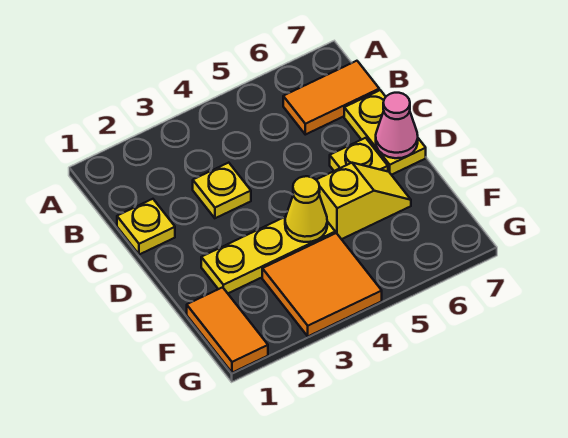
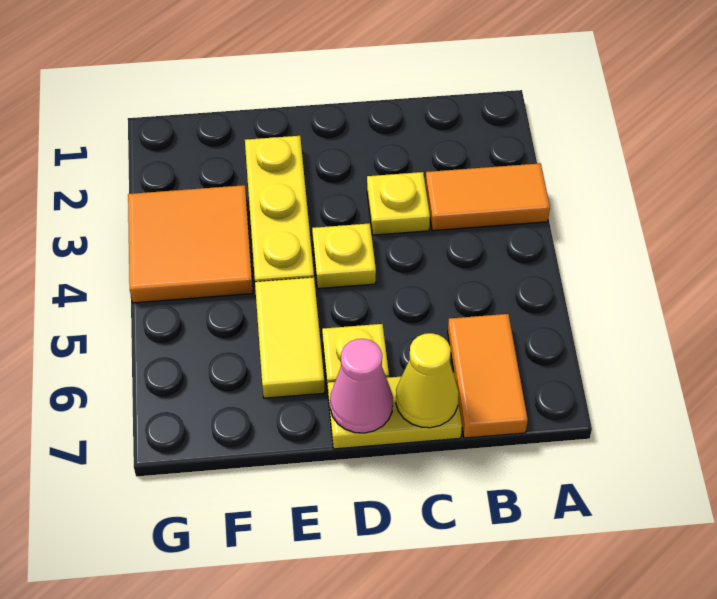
yellow plate C1 level 1 -> yellow plate D4 level 1
yellow cone E4 level 2 -> yellow cone C7 level 2
yellow slope E5:E6 level 1 top 5 -> yellow tile E5:E6 level 1
orange tile F1:G1 level 1 -> orange tile A3:B3 level 1

